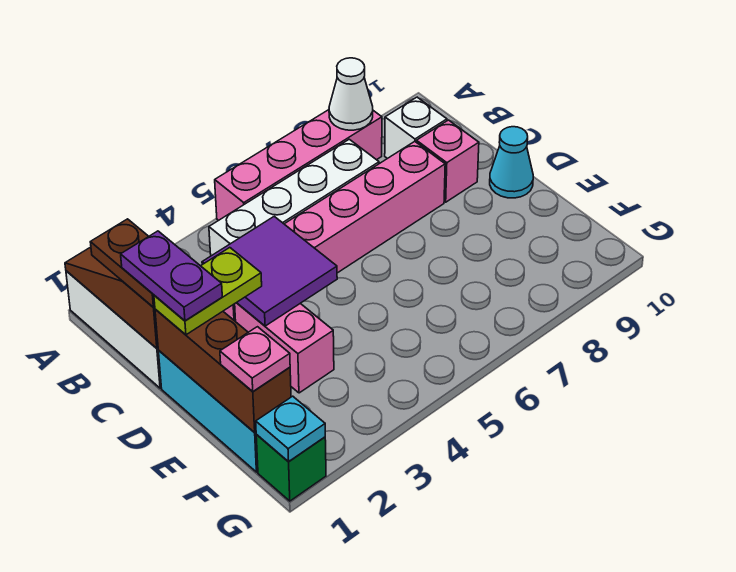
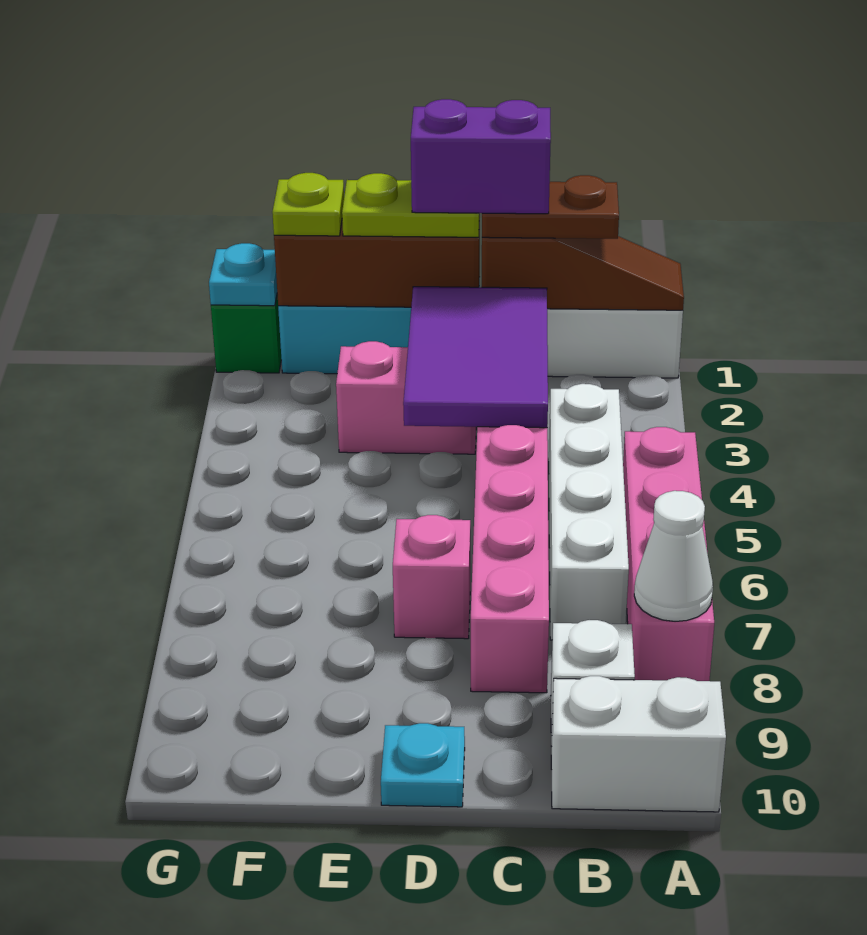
none -> white brick A10:B10 level 1
purple plate C1:D1 level 4 -> purple brick C1:D1 level 4
purple tile C3:D4 level 2 -> purple tile C2:D4 level 2
pink brick C9 level 1 -> pink brick D7 level 1
lime plate D1:D2 level 3 -> lime plate D1:E1 level 3
cyan cone D10 level 1 -> cyan plate D10 level 1
pink plate F1 level 3 -> lime plate F1 level 3

